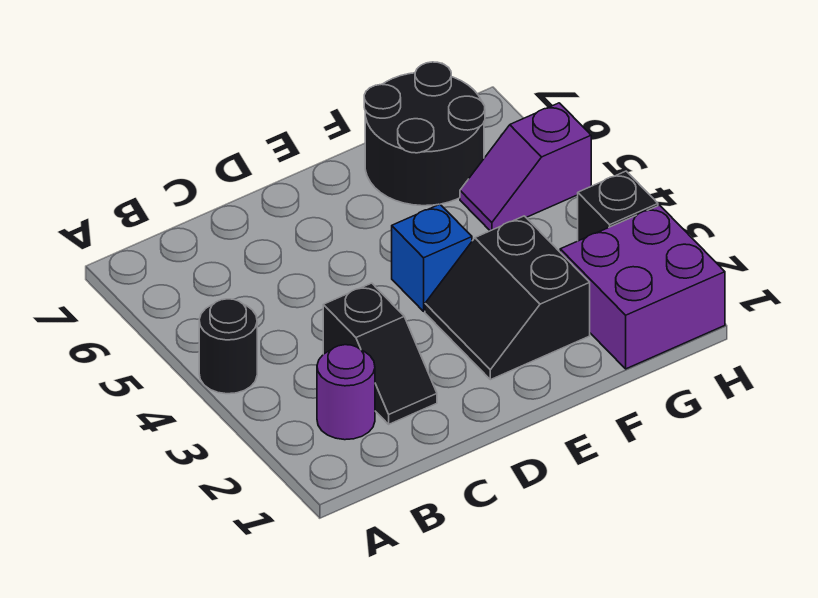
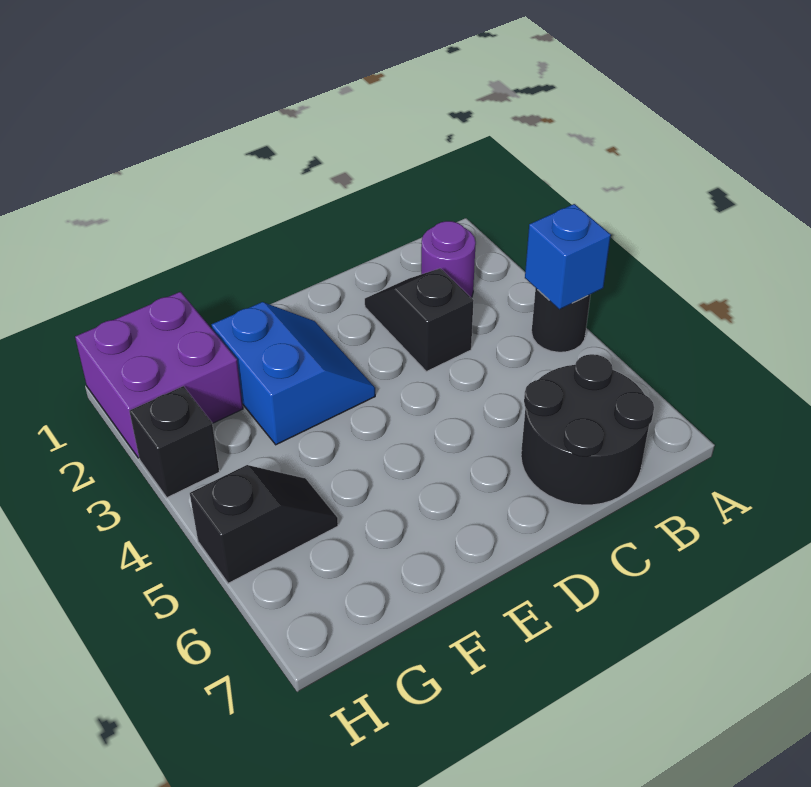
black slope E2:F3 level 1 top F -> blue slope E2:F3 level 1 top F
blue brick E4 level 1 -> blue brick A4 level 2
black round brick F6:G7 level 1 -> black round brick B6:C7 level 1
purple slope G5:H5 level 1 top H -> black slope G5:H5 level 1 top H

